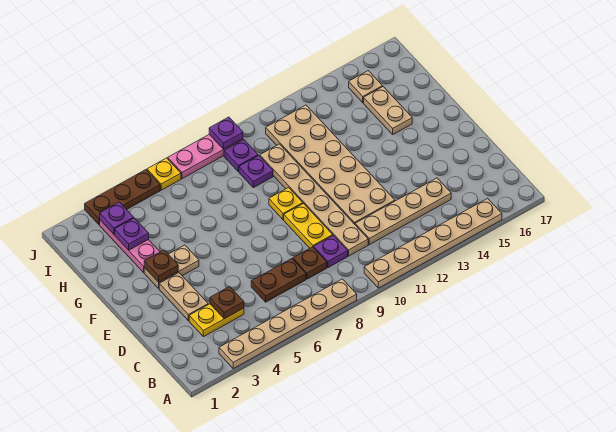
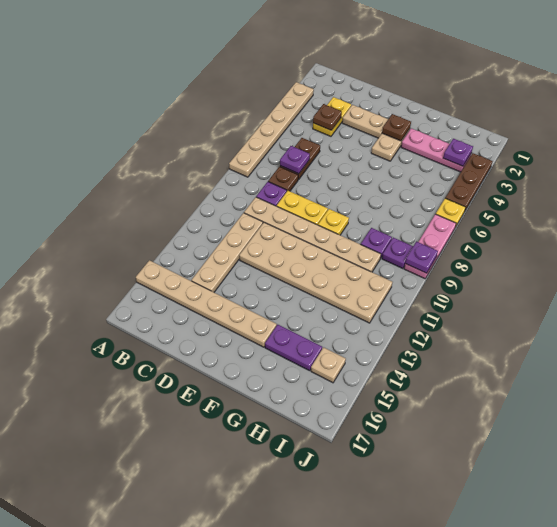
tan plate A10:A15 level 1 -> tan plate A15:F15 level 1
tan plate G15:H15 level 1 -> purple plate G15:H15 level 1
purple plate H3 level 2 -> purple plate C7 level 2

